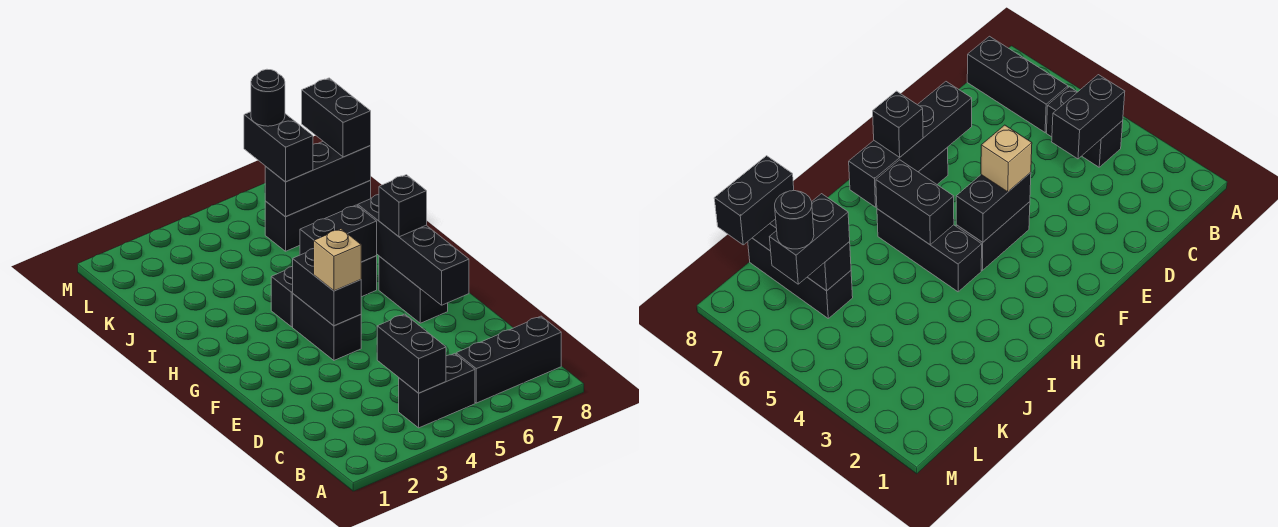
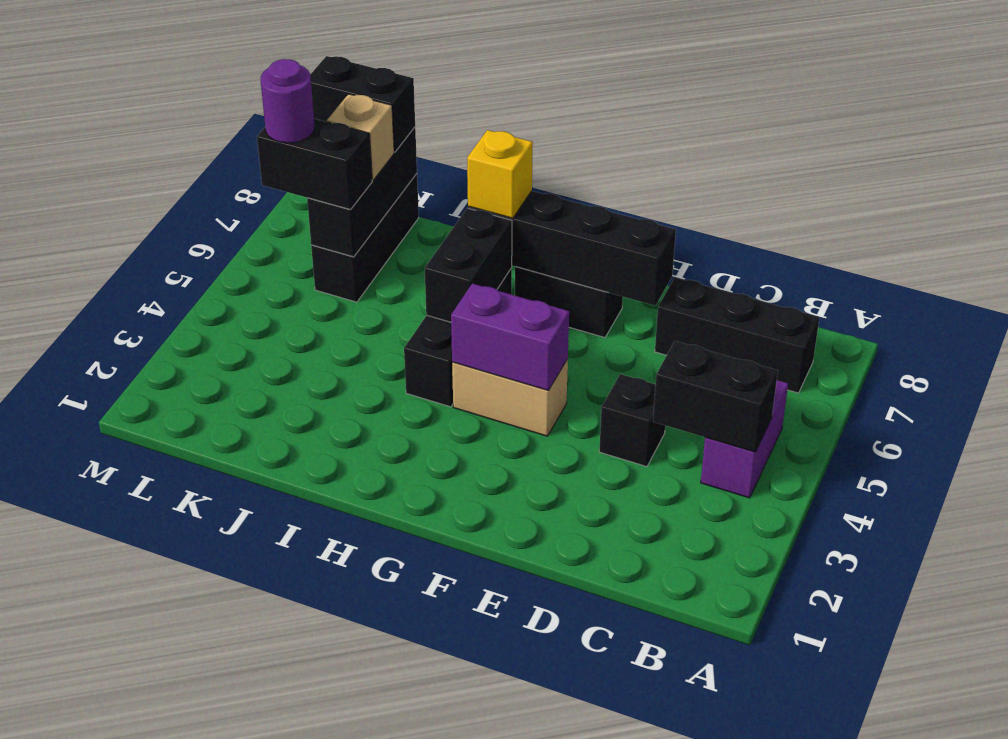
black brick B4:B5 level 1 -> purple brick B4:B5 level 1
black brick B6:B8 level 1 -> black brick B7:D7 level 1
black brick F4:G4 level 1 -> tan brick F4:G4 level 1
black brick F4:G4 level 2 -> purple brick F4:G4 level 2
tan brick F4 level 3 -> tan brick K7 level 3
black brick G7 level 3 -> black brick D4 level 1
none -> yellow brick H7 level 3
black round brick L6 level 4 -> purple round brick L6 level 4

